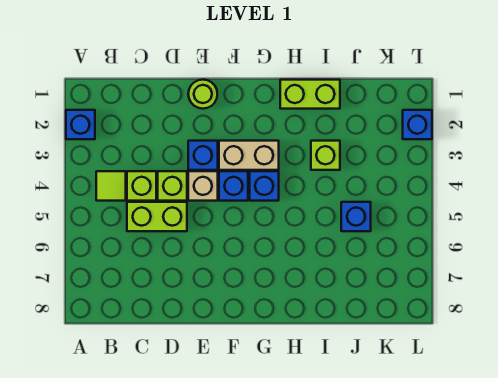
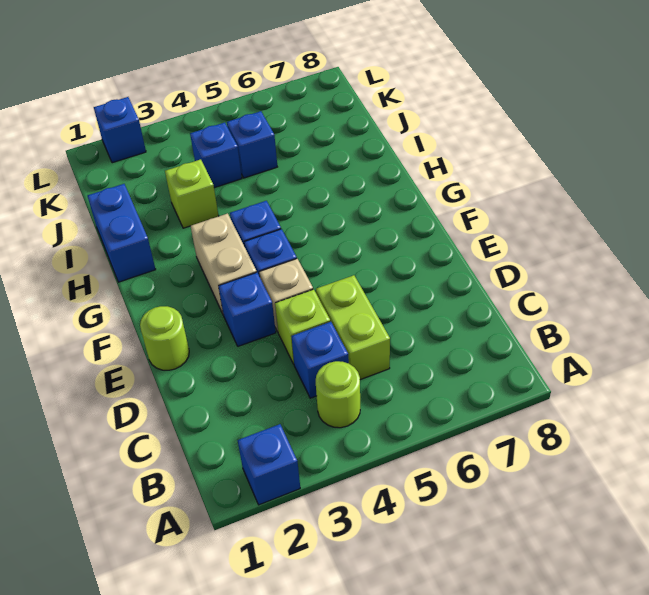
lime tile B4 level 1 -> lime round brick B4 level 1
lime brick C4 level 1 -> blue brick C4 level 1
lime brick H1:I1 level 1 -> blue brick H1:I1 level 1
none -> blue brick J4 level 1

